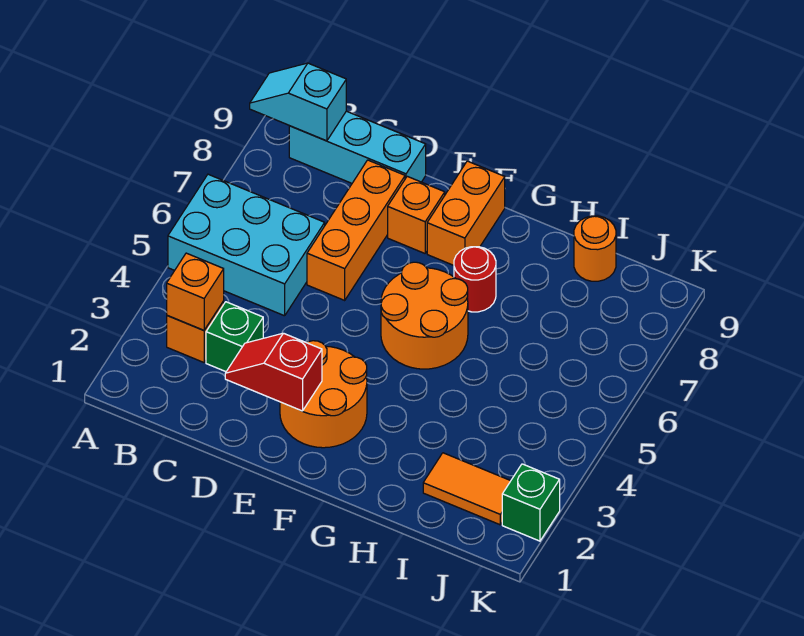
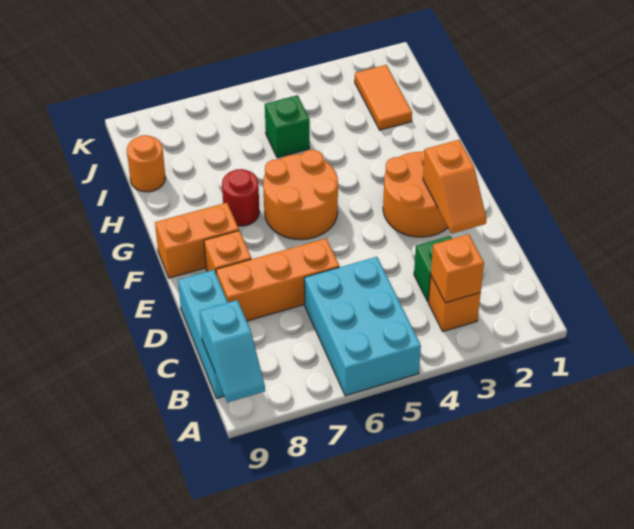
red slope D2:E2 level 2 top E -> orange slope D2:E2 level 2 top E
green brick K2 level 1 -> green brick I5 level 1

